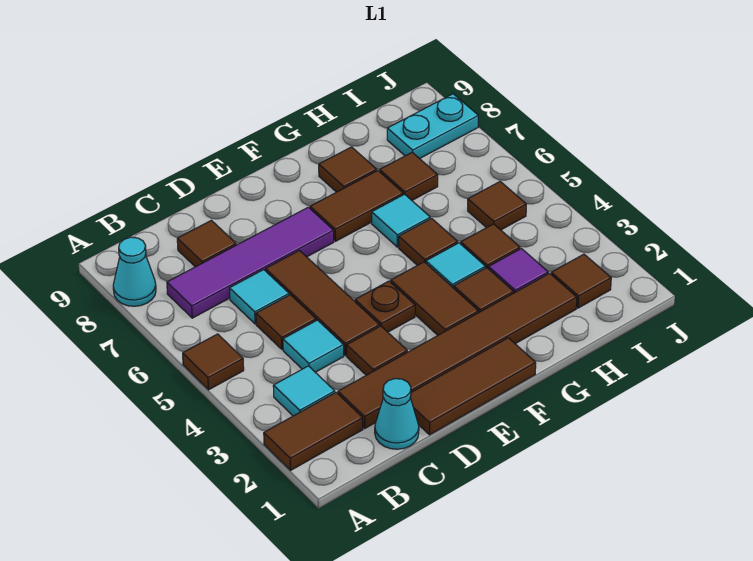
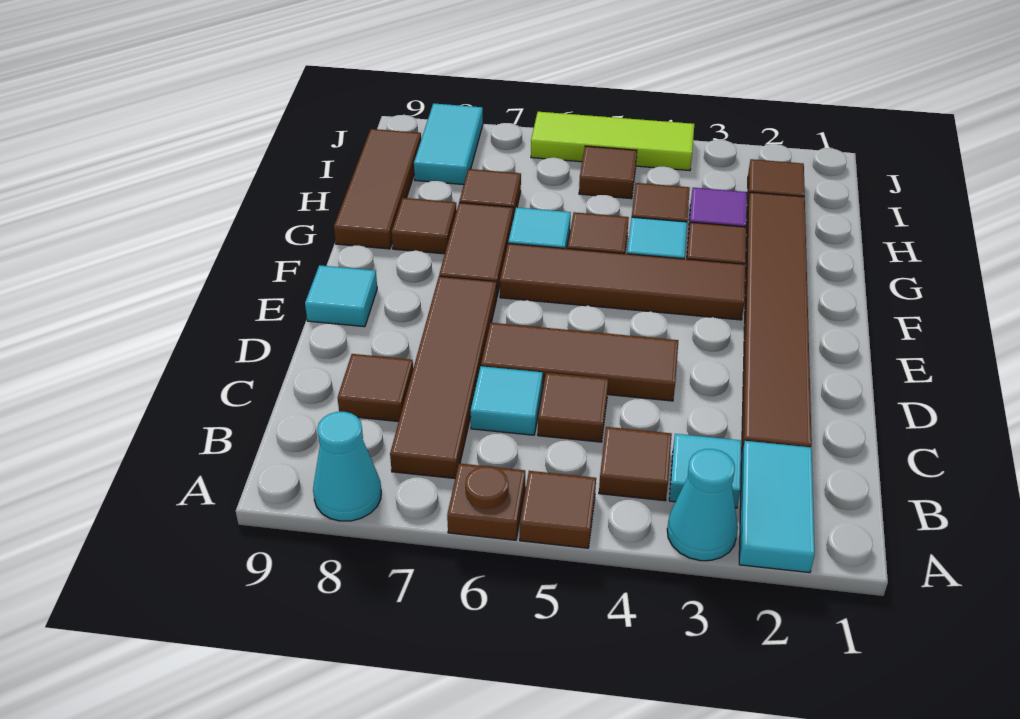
brown tile A2:B2 level 1 -> cyan tile A2:B2 level 1
purple tile B7:E7 level 1 -> brown tile B7:E7 level 1
cyan cone C1 level 1 -> cyan cone A3 level 1
cyan tile C4 level 1 -> cyan tile E9 level 1
brown tile D1:F1 level 1 -> brown tile G9:I9 level 1
brown tile D3 level 1 -> brown tile B4 level 1
brown plate E4 level 1 -> brown plate A6 level 1
brown tile F3:F4 level 1 -> brown tile F3:F6 level 1
cyan plate I8:J8 level 1 -> cyan tile I8:J8 level 1
none -> lime tile J4:J6 level 1

